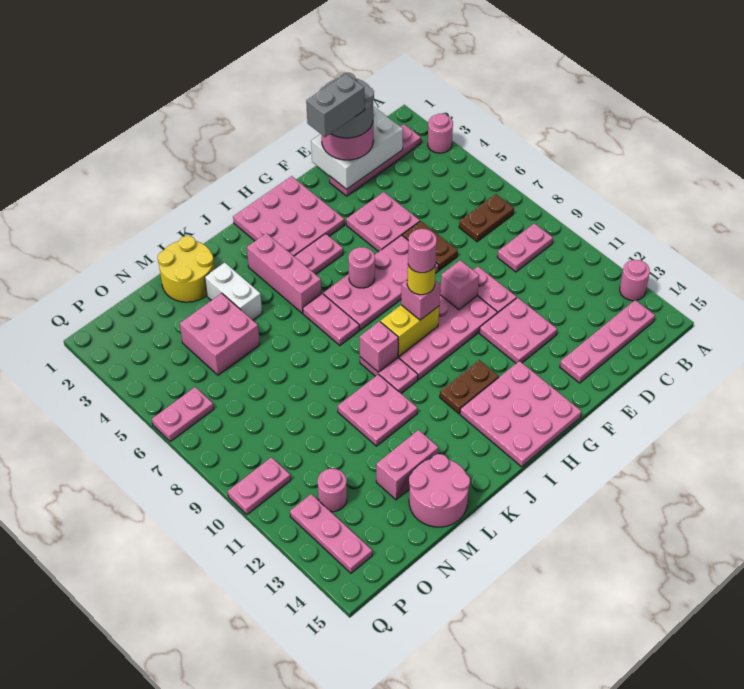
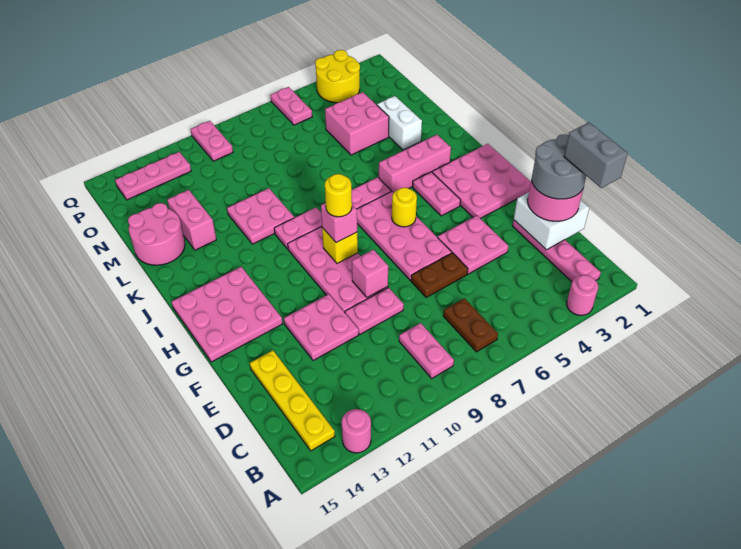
pink plate B14:E14 level 1 -> yellow plate B14:E14 level 1
white brick C1:E2 level 2 -> white brick D1:E2 level 2
grey brick E2:F2 level 5 -> grey brick C1:D1 level 5
pink round brick H6 level 2 -> yellow round brick H6 level 2
yellow brick H9:I9 level 2 -> yellow brick H9 level 2
pink round brick H9 level 5 -> none
brown plate H12:I12 level 1 -> none
pink brick J9 level 2 -> none
yellow round brick L1:M2 level 1 -> yellow round brick P3:Q4 level 1
white brick L3:L4 level 1 -> white brick L3:M3 level 1
pink round brick O12 level 1 -> none

